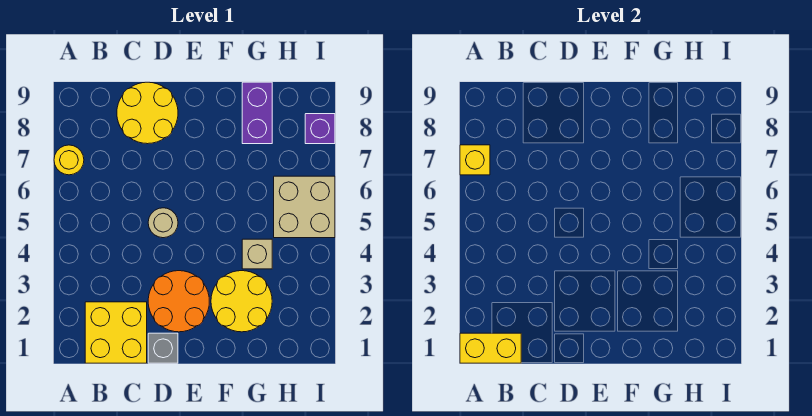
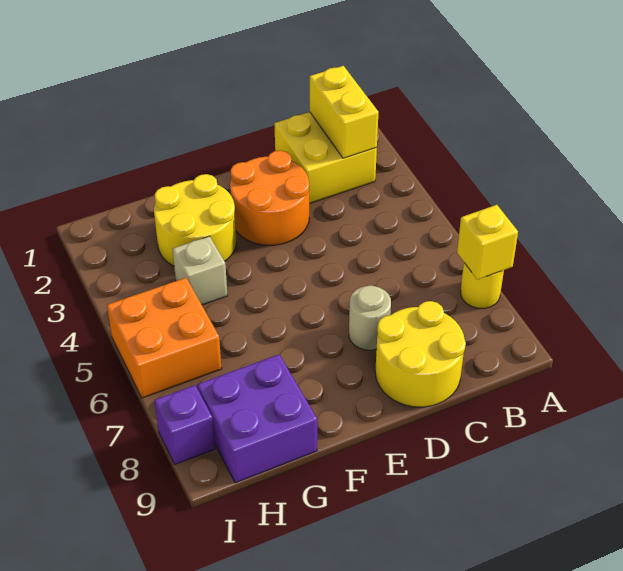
yellow brick A1:B1 level 2 -> yellow brick B1:B2 level 2
grey brick D1 level 1 -> none
tan round brick D5 level 1 -> tan round brick D7 level 1
purple brick G8:G9 level 1 -> purple brick G8:H9 level 1
tan brick H5:I6 level 1 -> orange brick H5:I6 level 1

